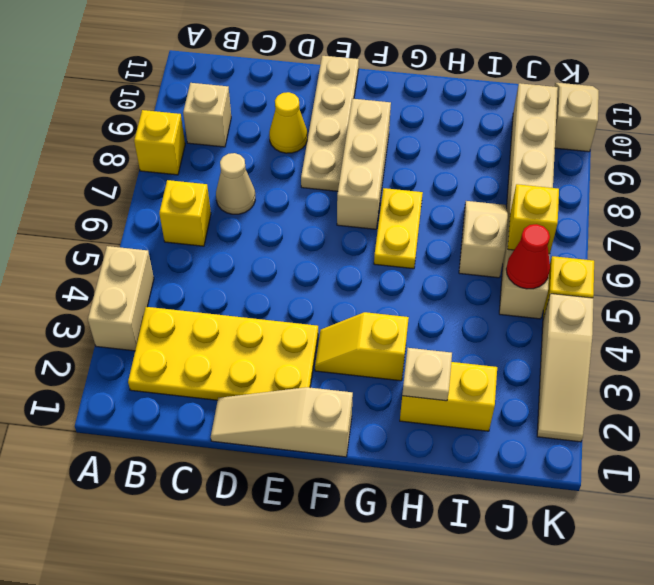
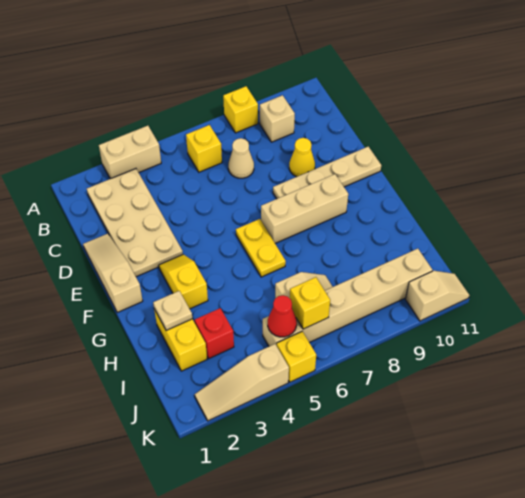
yellow plate B2:E3 level 1 -> tan plate B2:E3 level 1
yellow plate G6:G7 level 1 -> yellow plate F6:G6 level 1
none -> red brick I3 level 1

